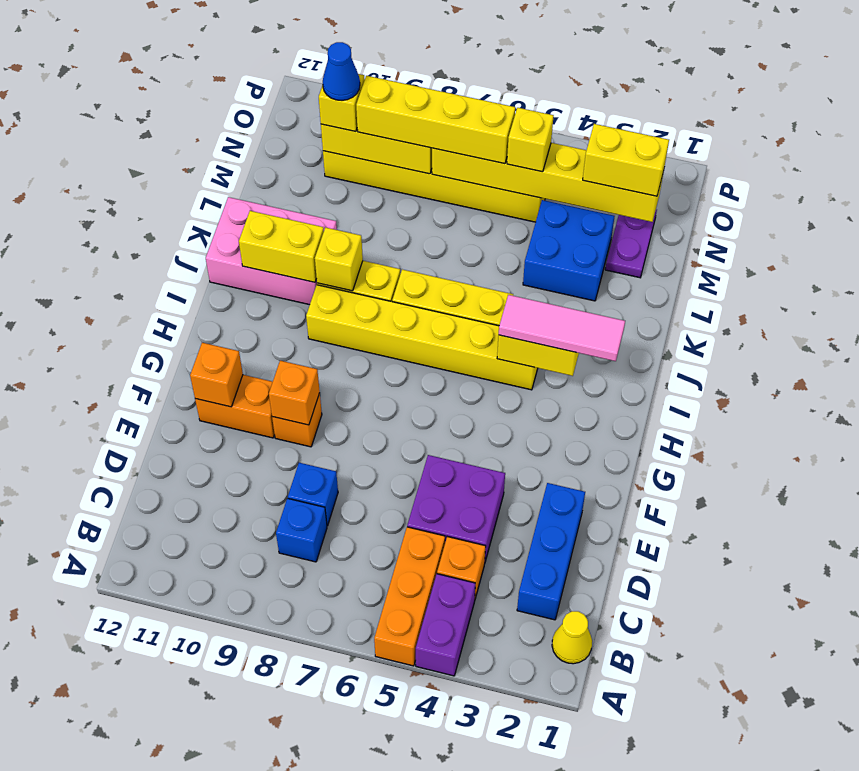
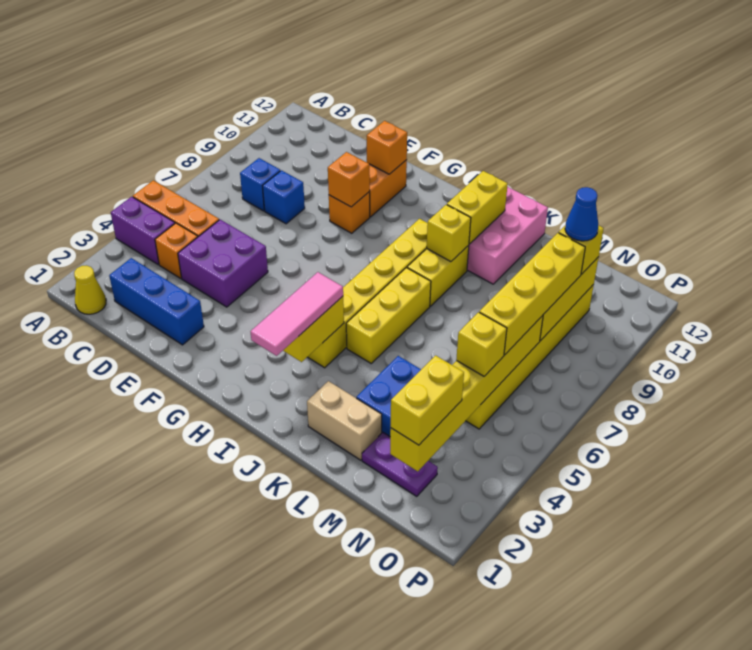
none -> tan brick K2:L2 level 1

